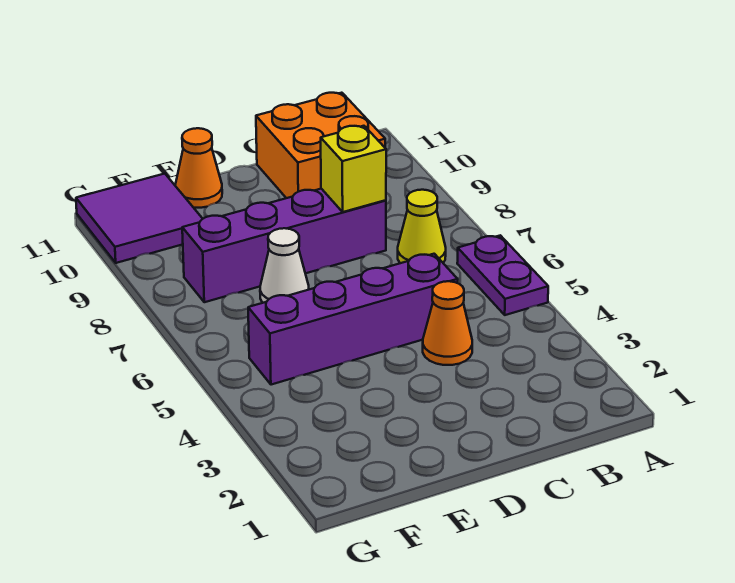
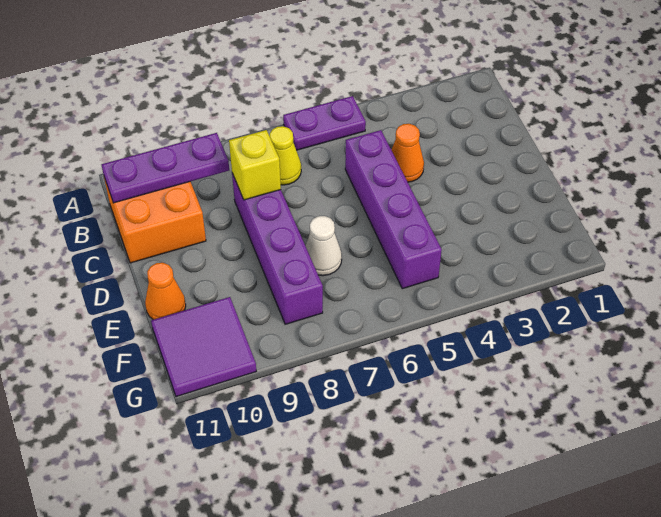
none -> purple plate B9:B11 level 2

